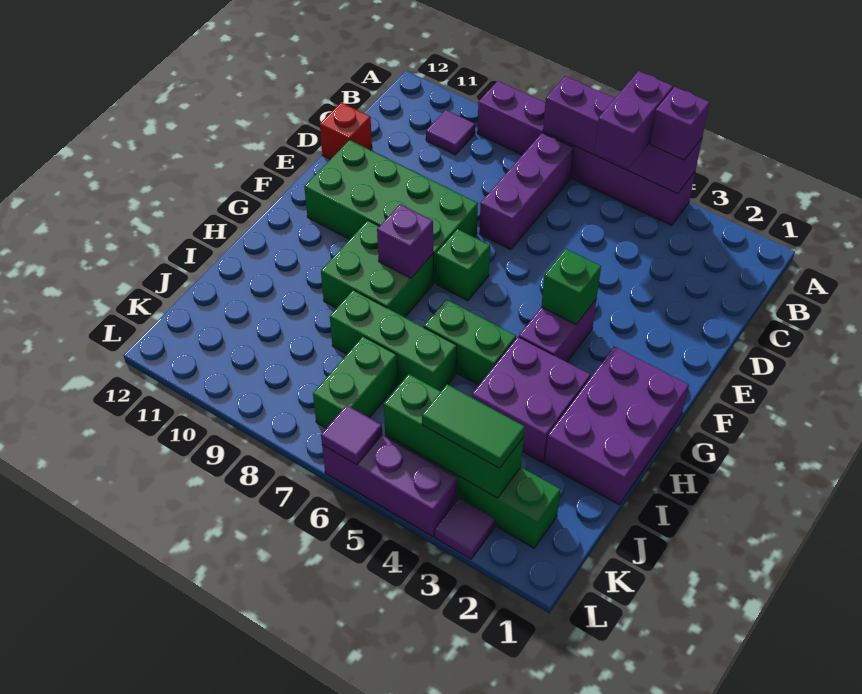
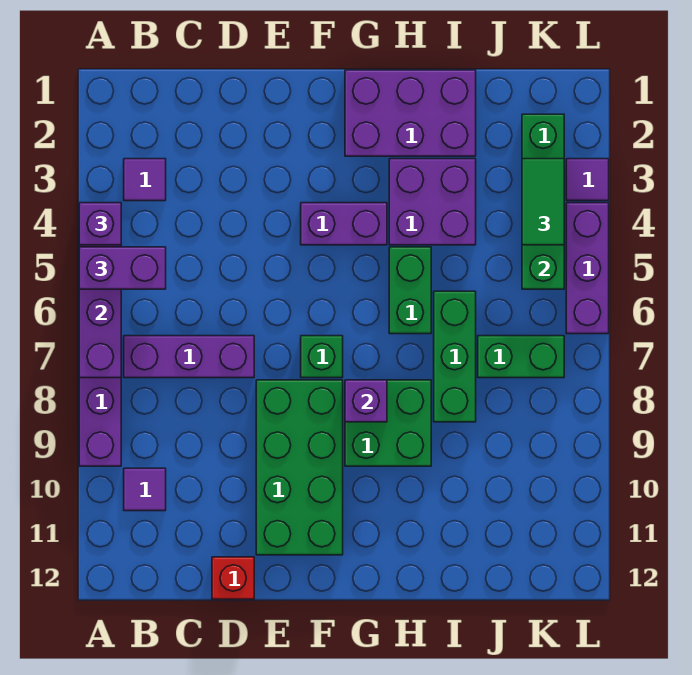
green brick F4 level 2 -> none
purple tile L6 level 2 -> purple tile B3 level 1

